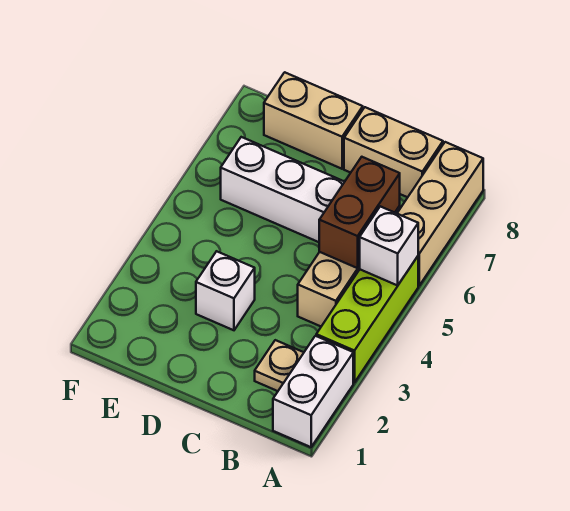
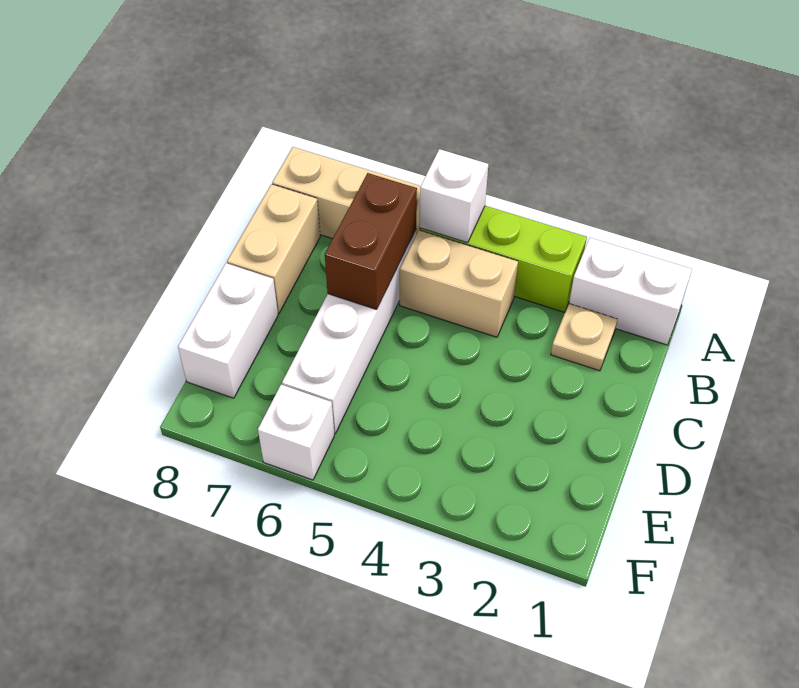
brown brick B5:B6 level 2 -> brown brick B6:C6 level 2
white brick D3 level 1 -> white brick F6 level 1
tan brick D8:E8 level 1 -> white brick D8:E8 level 1

